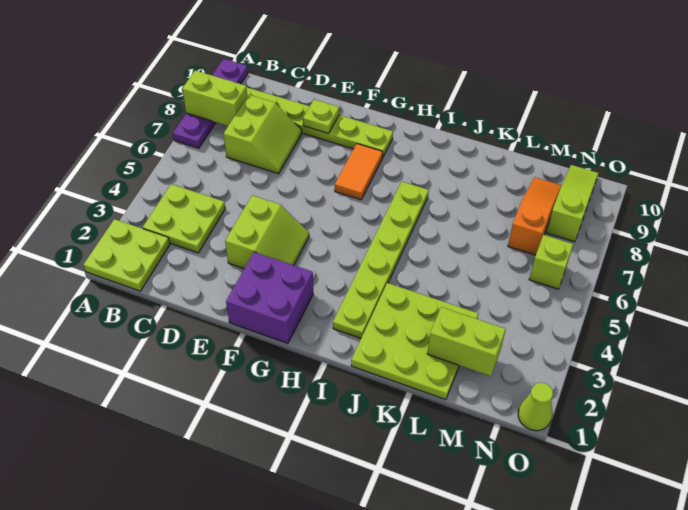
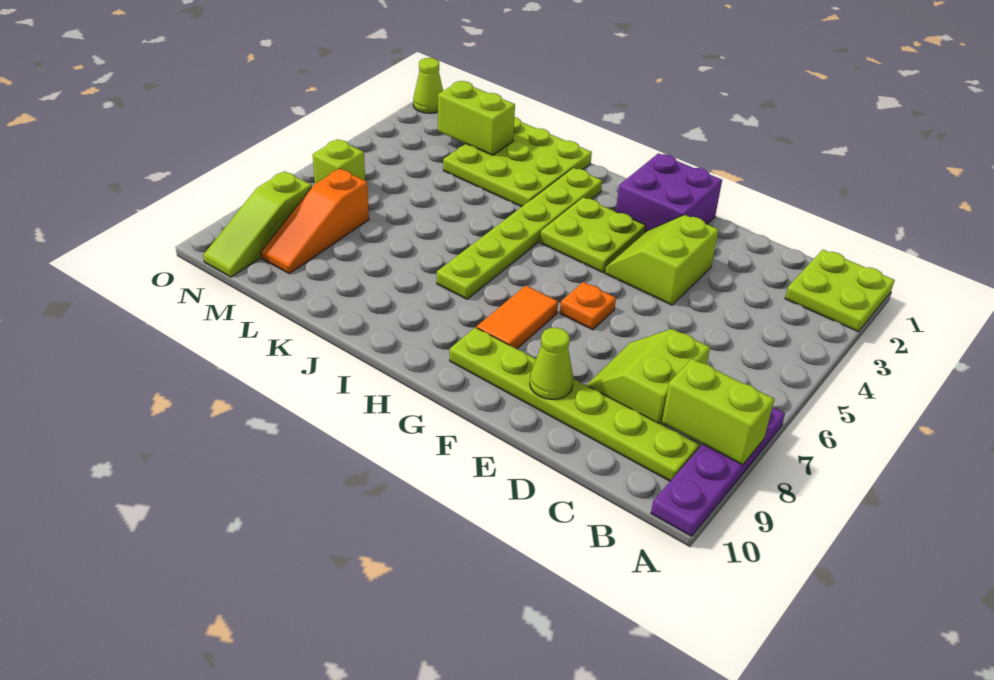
lime plate B3:C4 level 1 -> lime plate G3:H4 level 1
lime plate E9 level 2 -> lime cone E9 level 2
none -> orange plate F6 level 1

